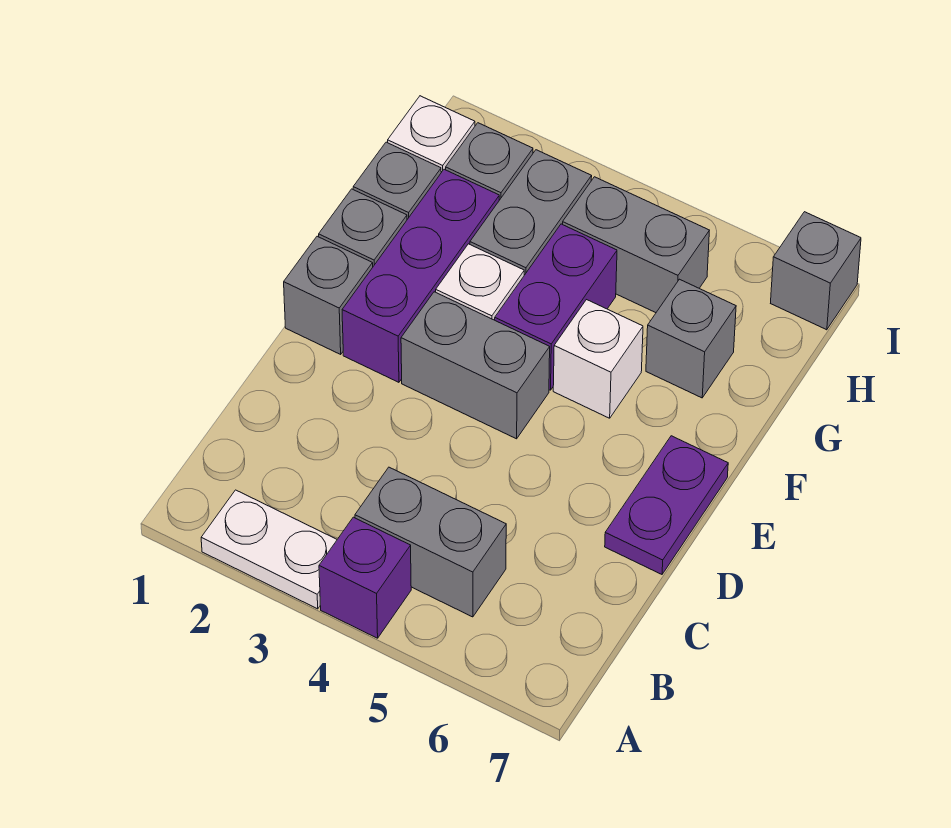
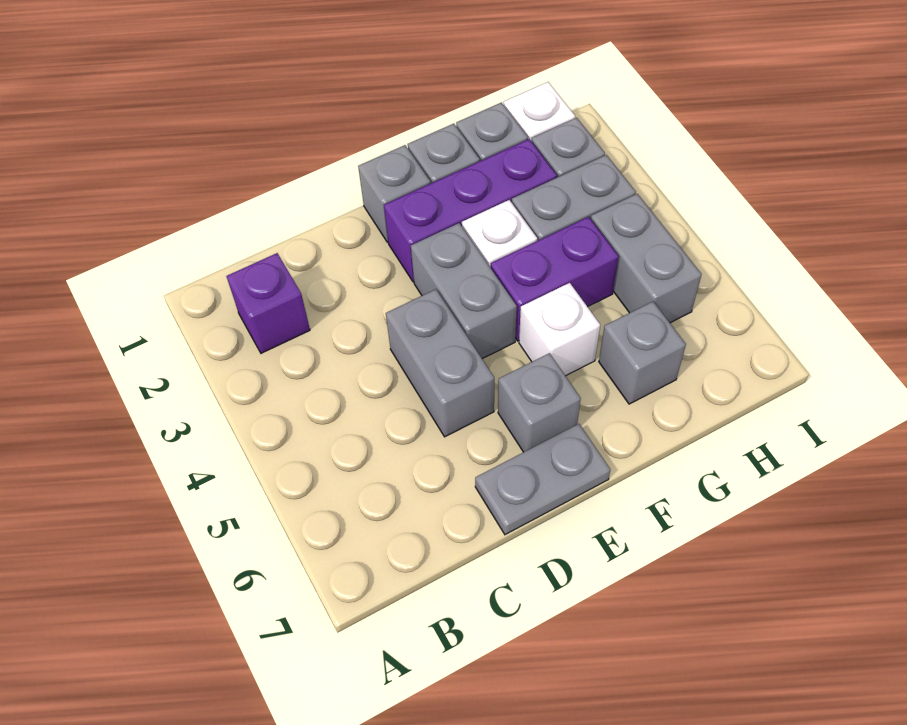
white plate A2:A3 level 1 -> none
purple brick A4 level 1 -> purple brick B2 level 1
grey brick B4:B5 level 1 -> grey brick D4:D5 level 1
purple plate D7:E7 level 1 -> grey plate D7:E7 level 1
grey brick I7 level 1 -> grey brick E6 level 1

